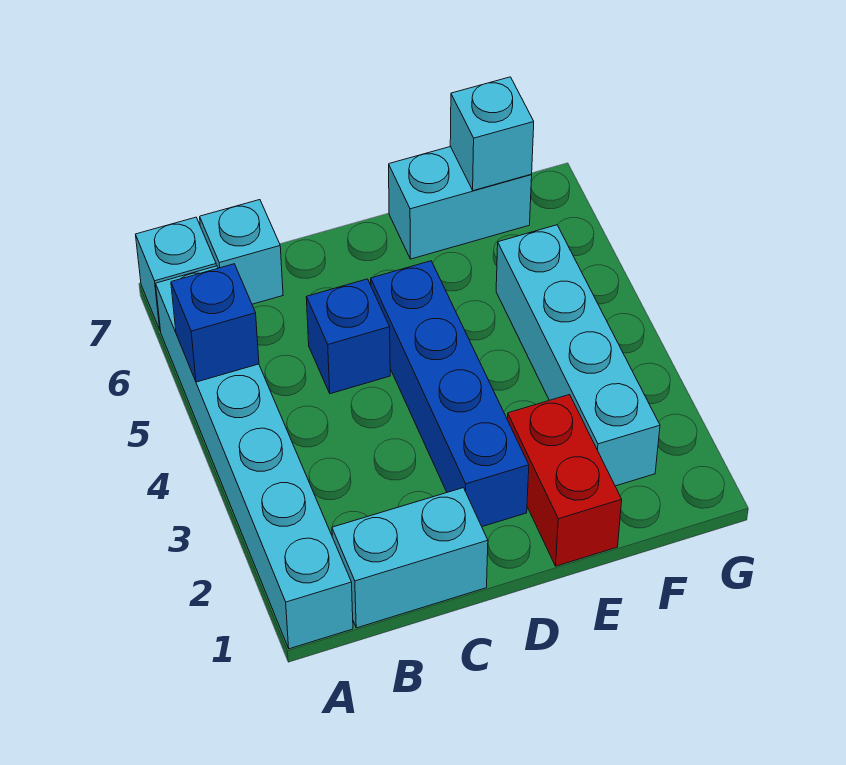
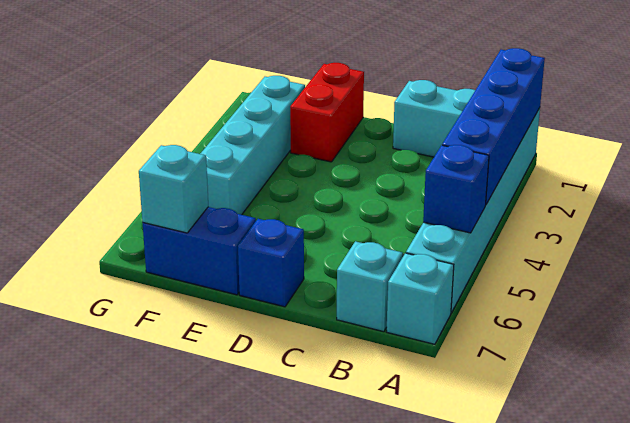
blue brick C5 level 1 -> blue brick D7 level 1
blue brick D2:D5 level 1 -> blue brick A1:A4 level 2
cyan brick E7:F7 level 1 -> blue brick E7:F7 level 1

